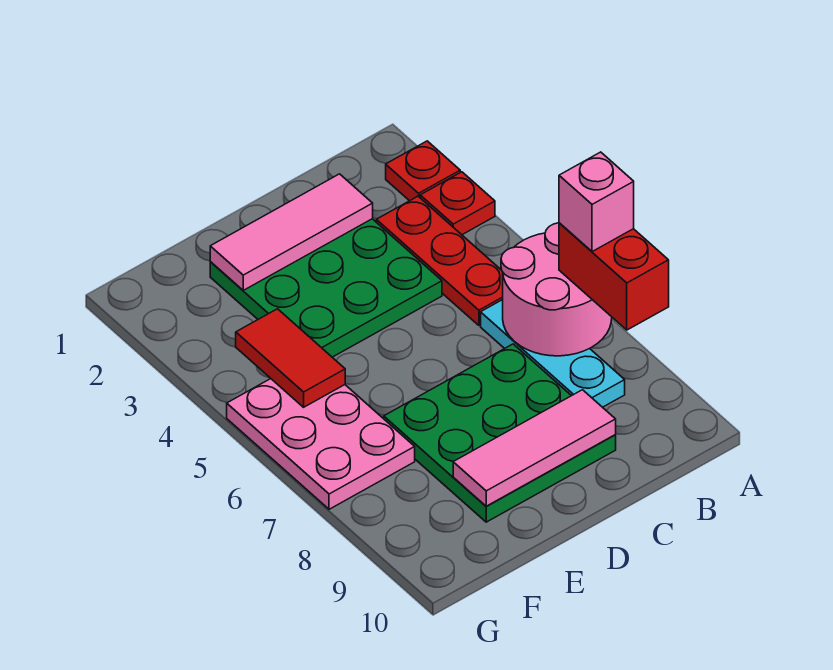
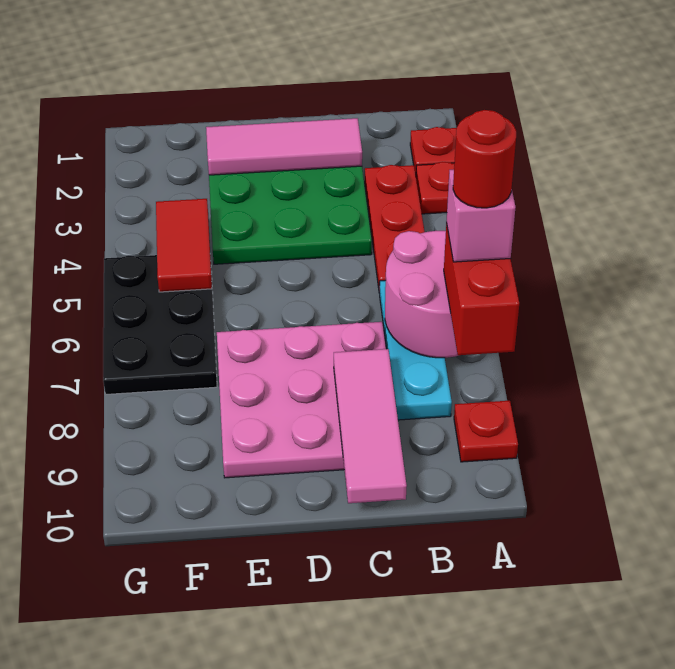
none -> red round brick A7 level 5
none -> red plate A9 level 1
green plate C7:E9 level 1 -> pink plate C7:E9 level 1
pink tile C9:E9 level 2 -> pink tile C8:C10 level 2
pink plate F5:G7 level 1 -> black plate F5:G7 level 1

